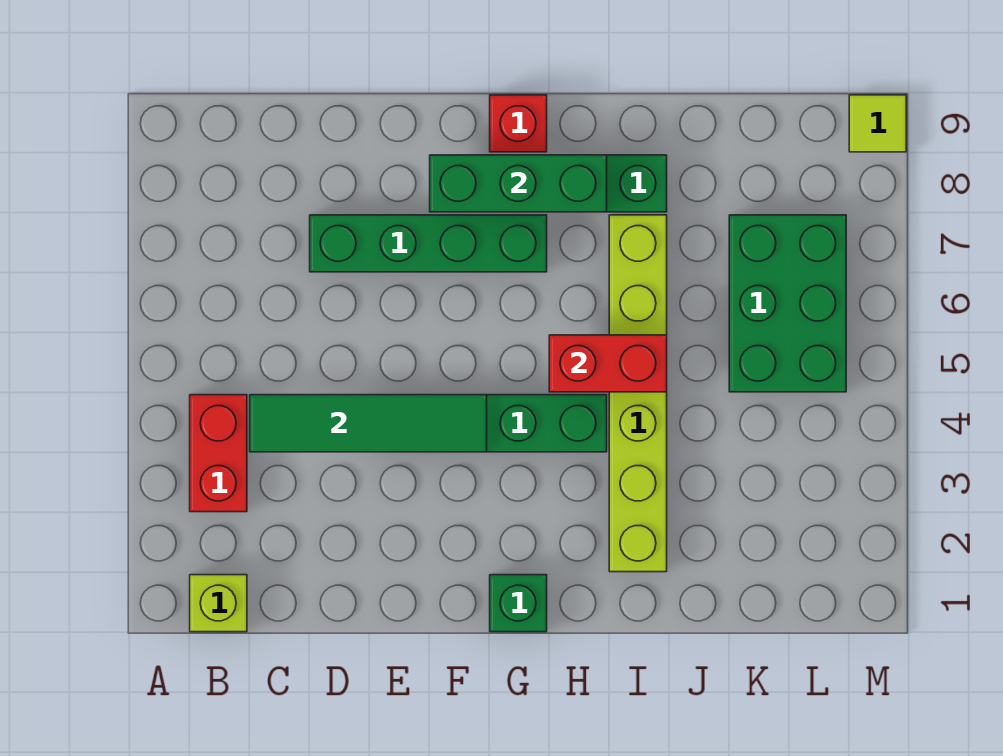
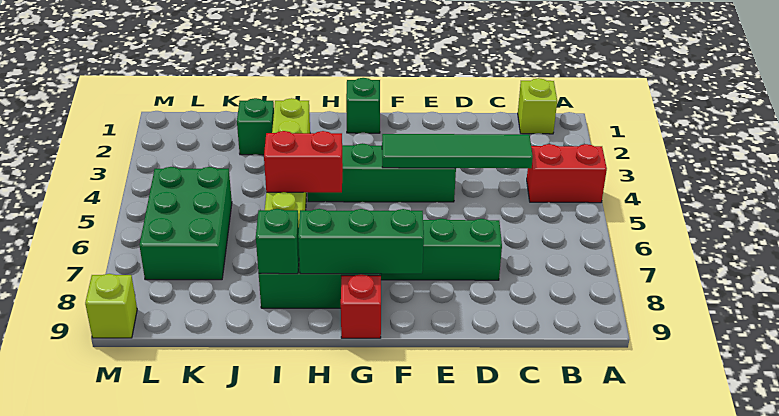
red brick B3:B4 level 1 -> red brick A4:B4 level 1
none -> green brick I8 level 2
none -> green brick J2 level 1
lime tile M9 level 1 -> lime brick M9 level 1

